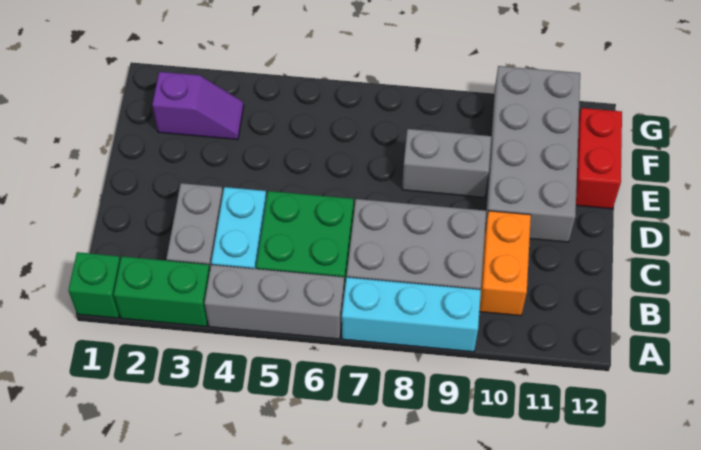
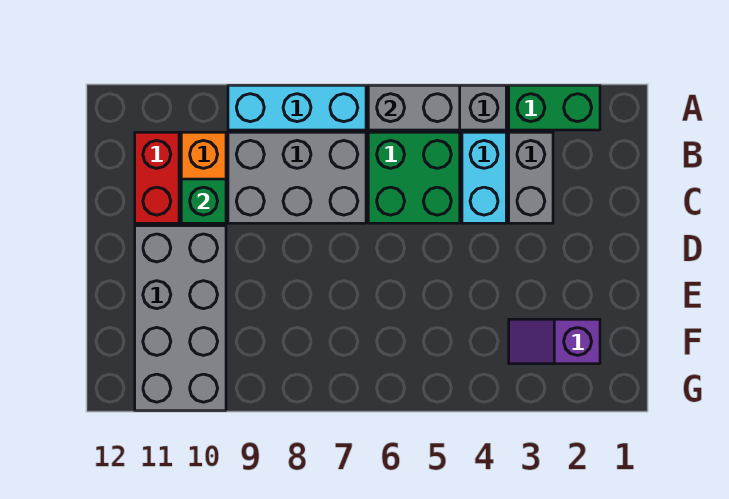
green brick A1 level 1 -> green brick C10 level 2
grey brick E8:E9 level 1 -> grey brick A5:A6 level 2
red brick E12:F12 level 1 -> red brick B11:C11 level 1

